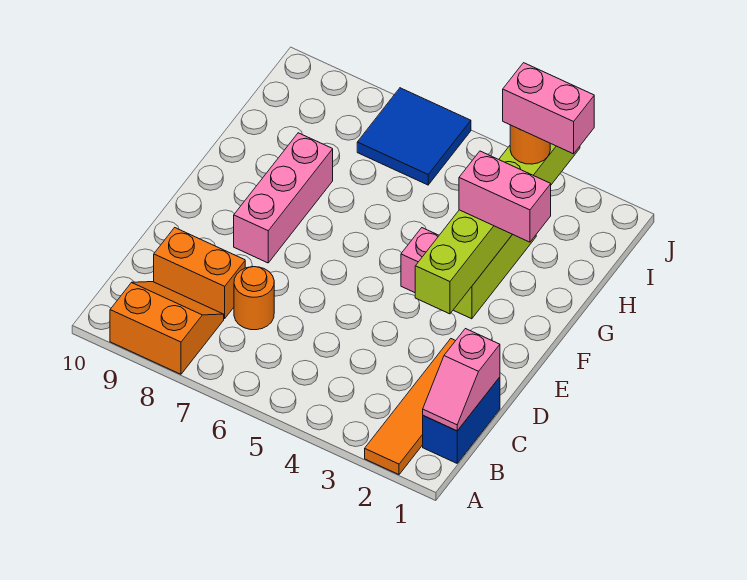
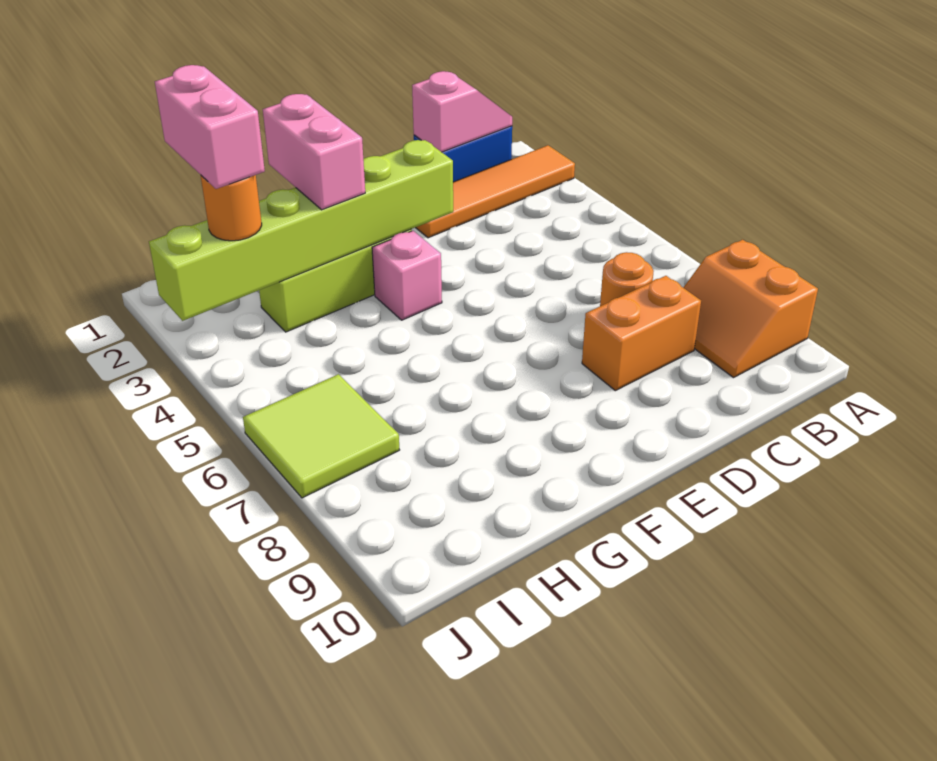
orange brick C8:C9 level 1 -> orange brick C8:D8 level 1
pink brick E8:G8 level 1 -> none
blue tile I6:J7 level 1 -> lime tile I6:J7 level 1

